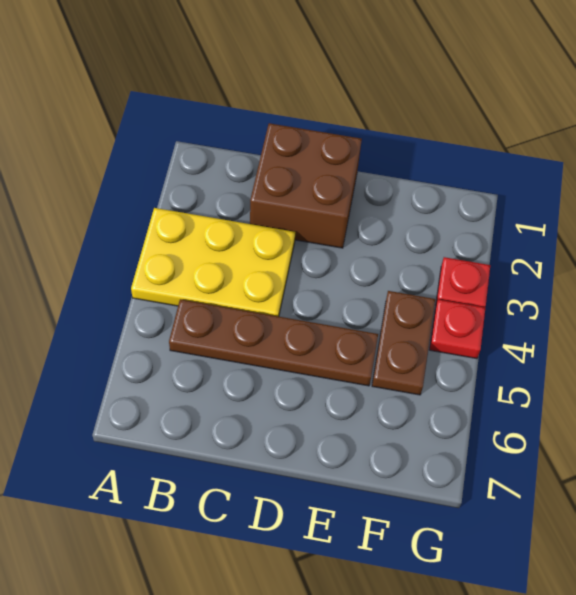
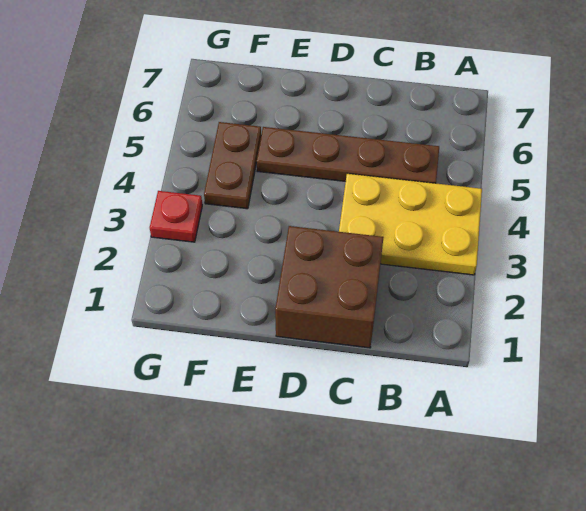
red plate G4 level 1 -> none

